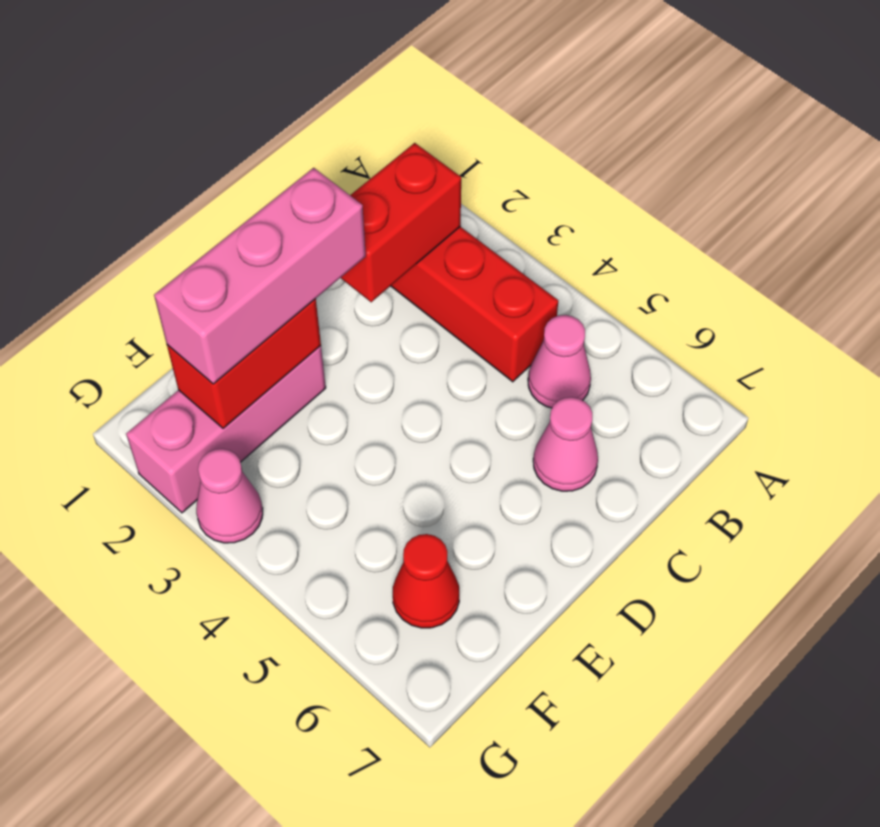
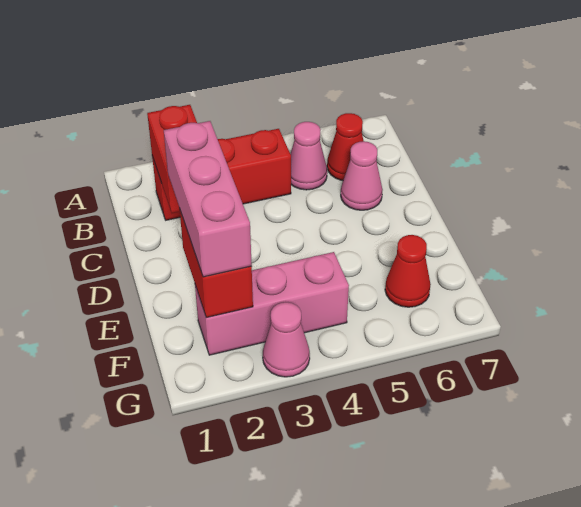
none -> red cone B6 level 1
pink brick E2:G2 level 1 -> pink brick F2:F4 level 1

